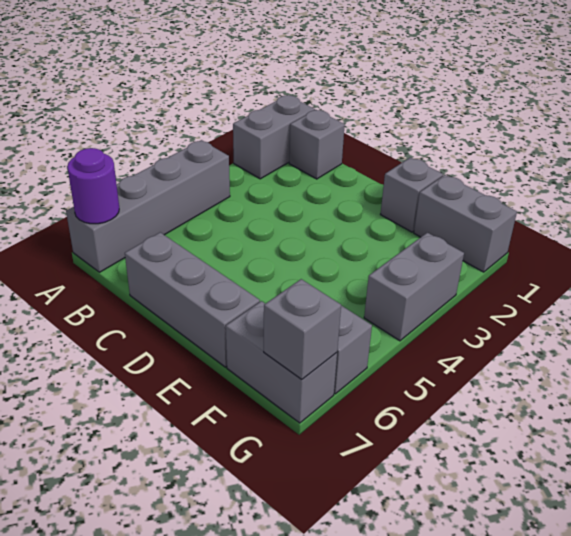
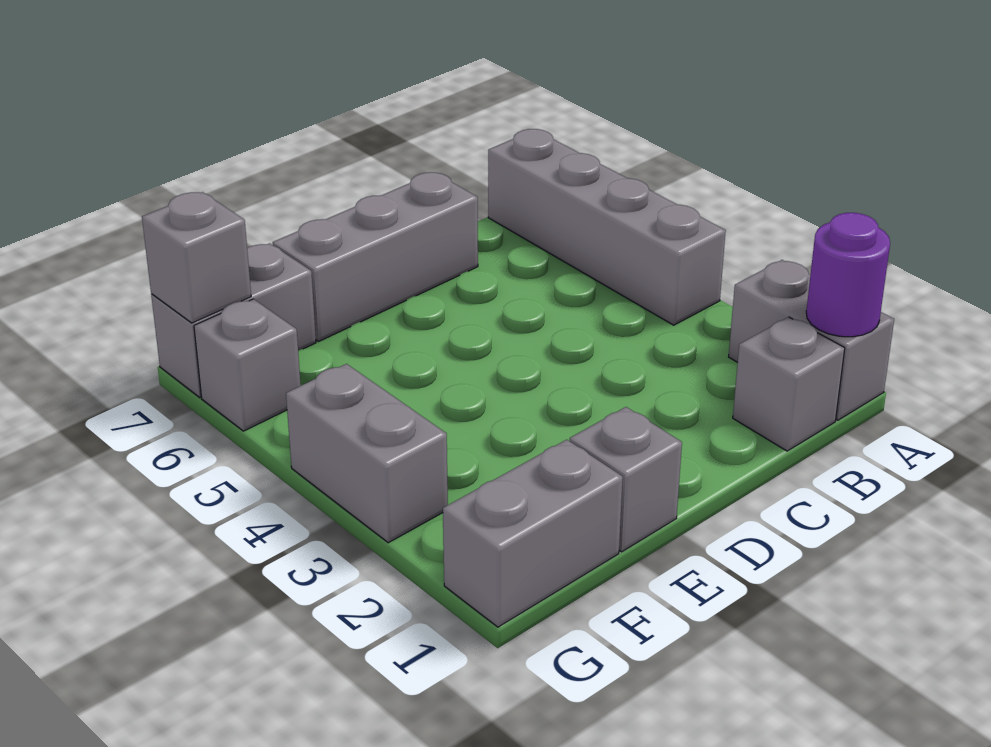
purple round brick A7 level 2 -> purple round brick A1 level 2

